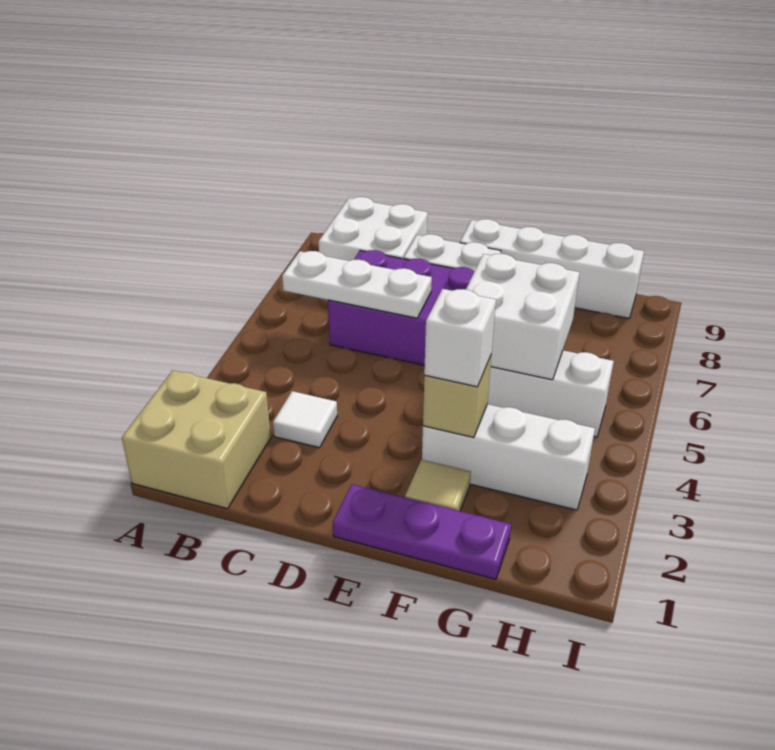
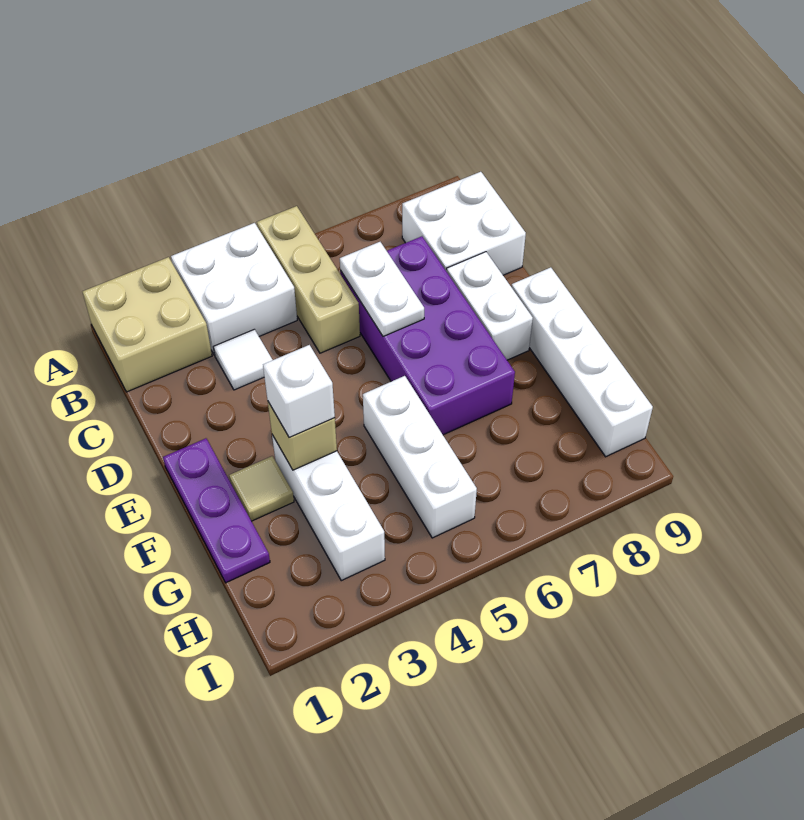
none -> tan brick A5:C5 level 1
white plate B6:D6 level 2 -> white plate C6:D6 level 2
white brick F5:G6 level 2 -> white brick A3:B4 level 1

